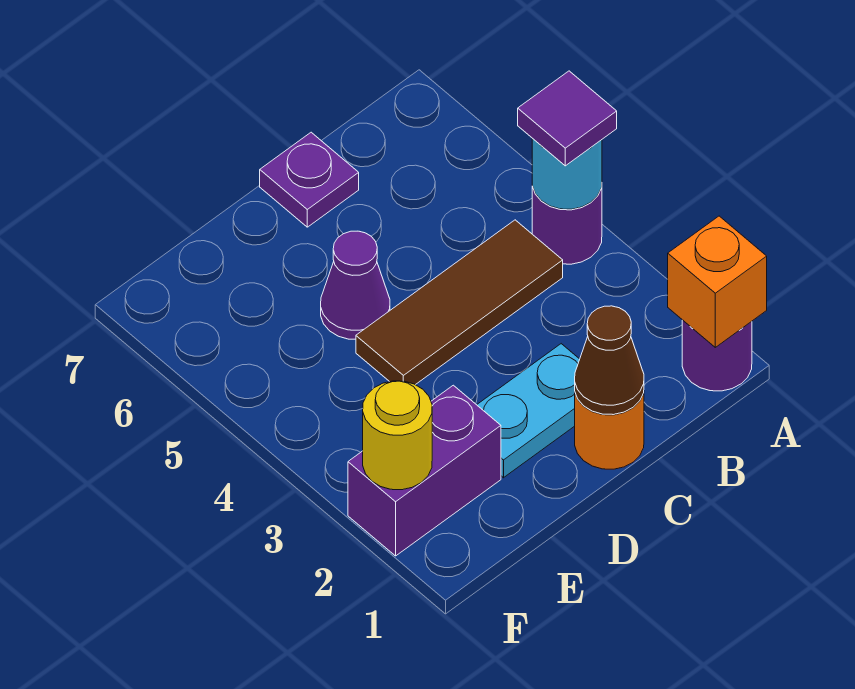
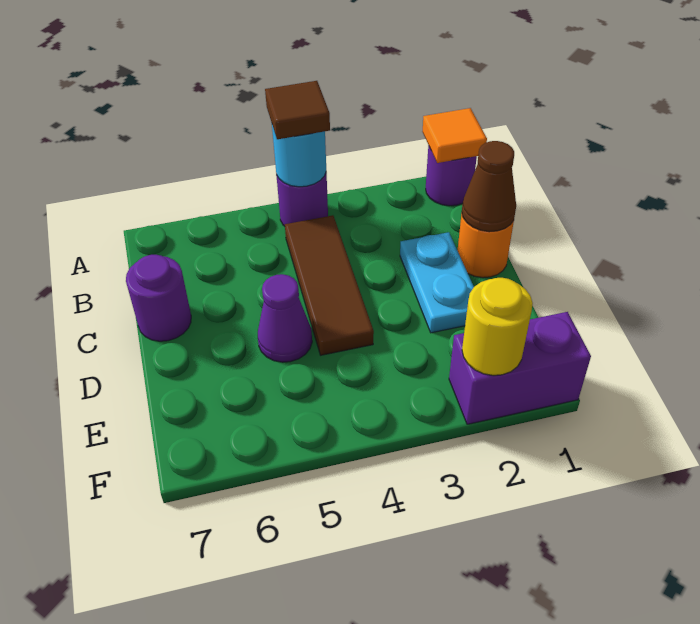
orange brick A1 level 2 -> orange tile A1 level 2
purple tile A4 level 3 -> brown tile A4 level 3
purple plate C7 level 1 -> purple round brick C7 level 1
purple brick E2:F2 level 1 -> purple brick F1:F2 level 1

